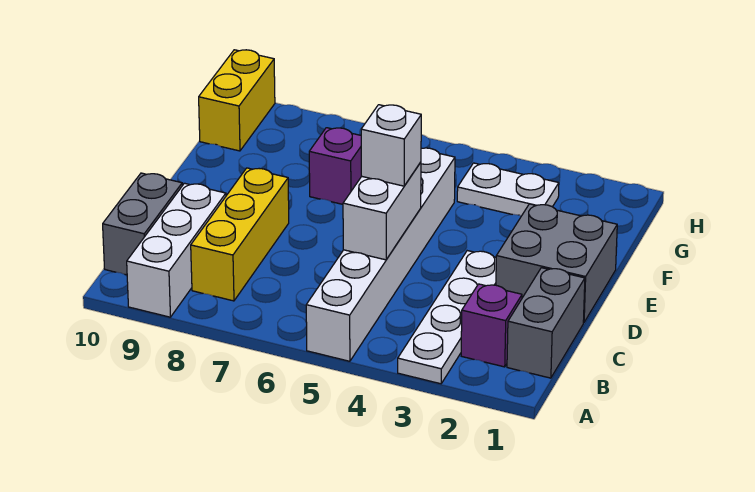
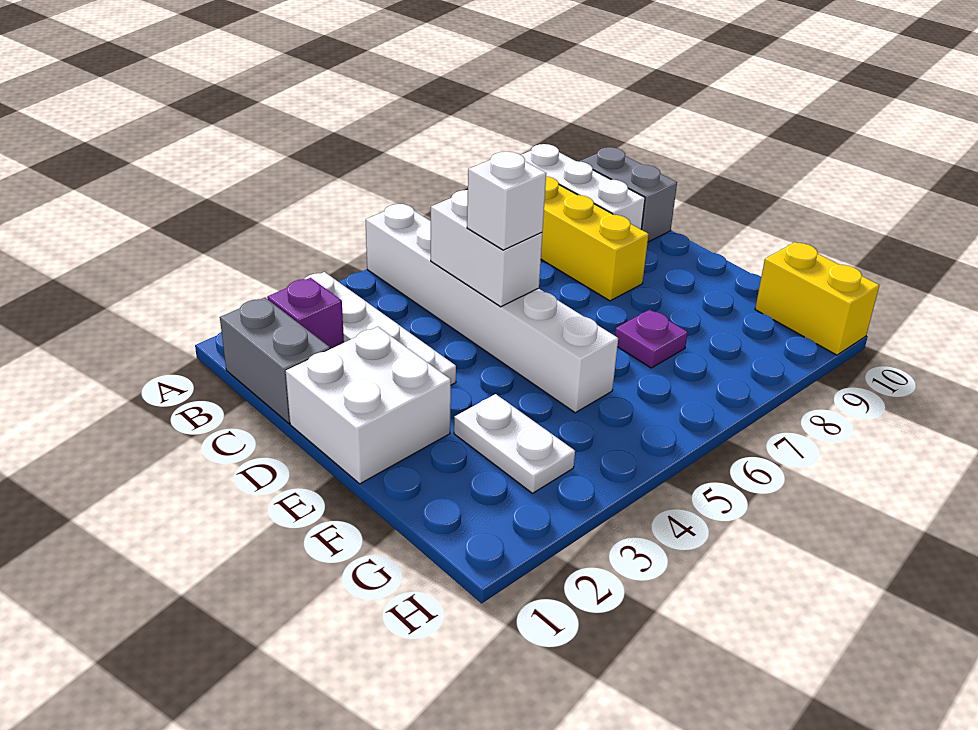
grey brick D1:E2 level 1 -> white brick D1:E2 level 1
purple brick F7 level 1 -> purple plate F7 level 1
white plate G3:G4 level 1 -> white plate F3:G3 level 1

